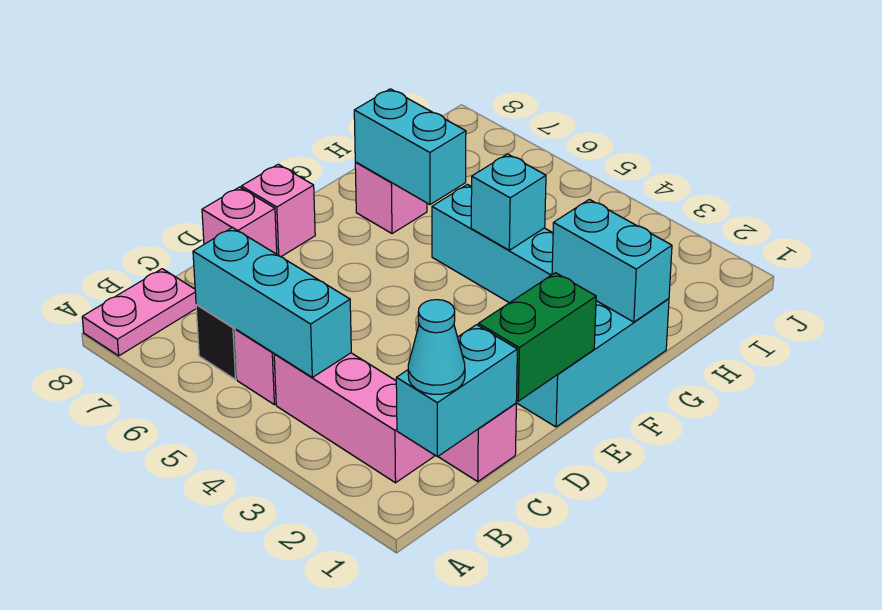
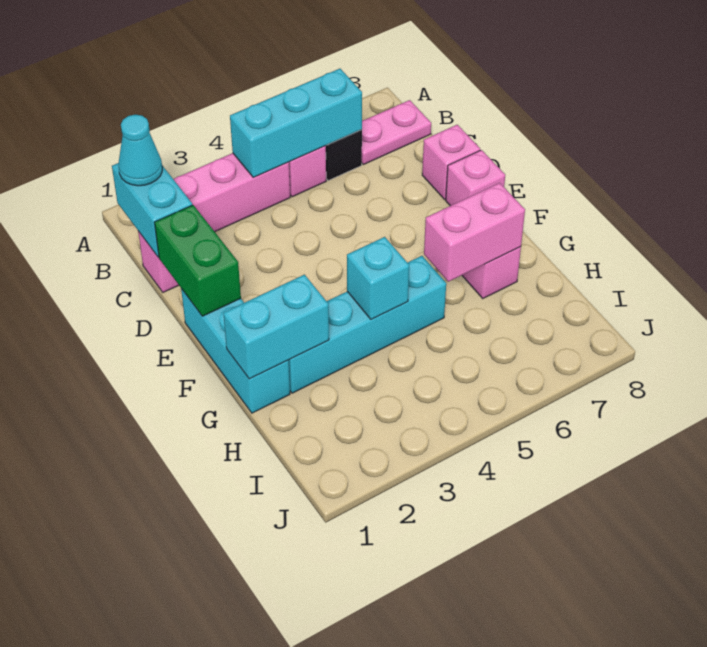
pink plate A8:B8 level 1 -> pink plate B7:B8 level 1
cyan brick G6:G7 level 2 -> pink brick G6:G7 level 2

